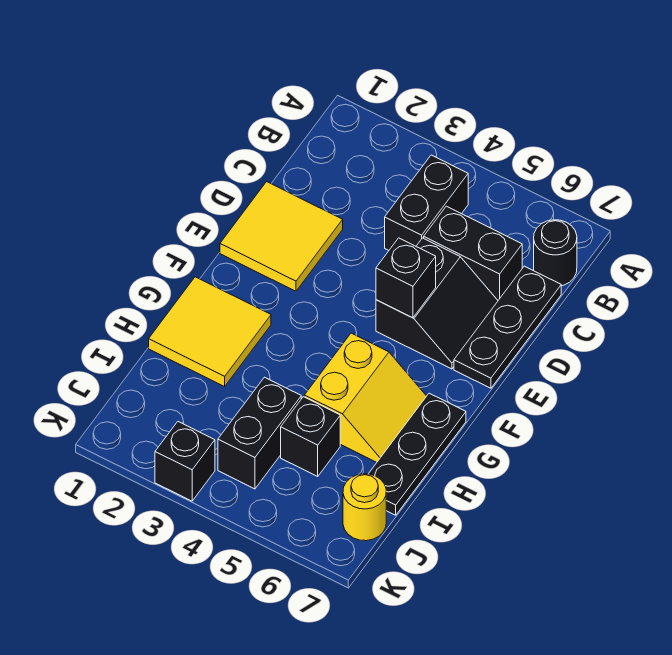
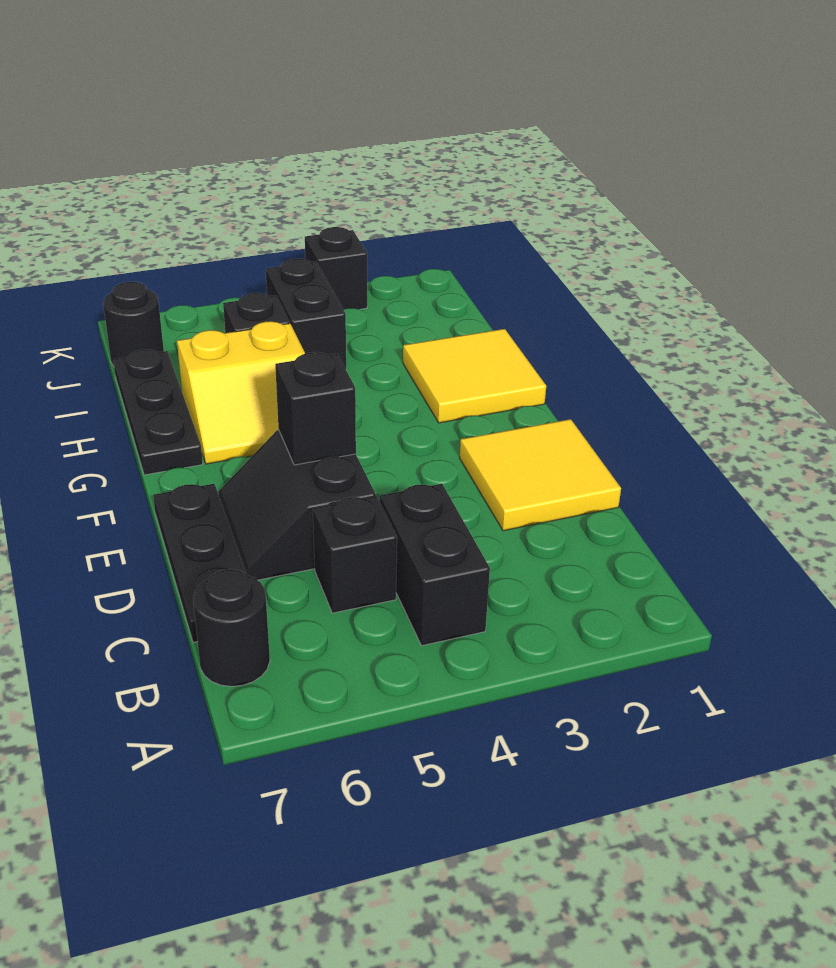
black brick C5:C6 level 1 -> black brick C5 level 1
yellow slope G5:H6 level 1 top 5 -> yellow slope G5:H6 level 1 top H
yellow round brick J7 level 1 -> black round brick J7 level 1

